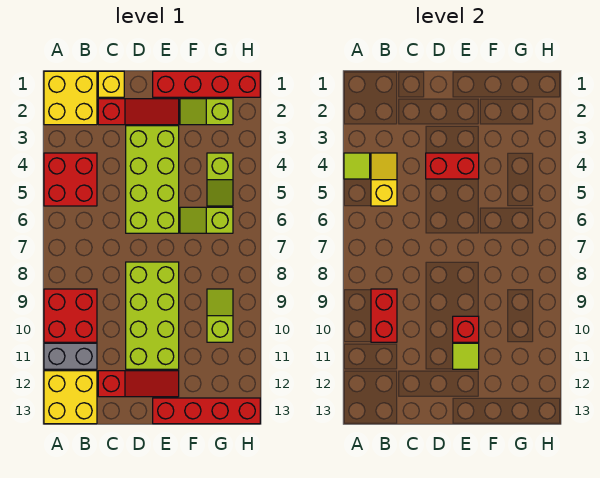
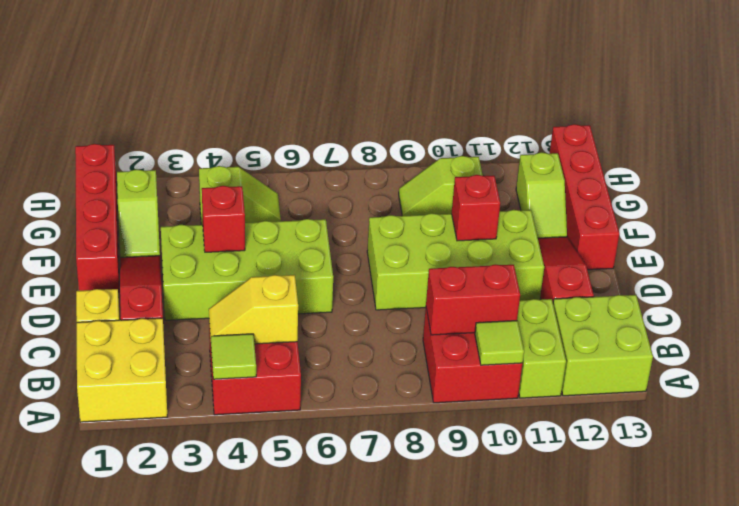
grey brick A11:B11 level 1 -> lime brick A11:B11 level 1
yellow brick A12:B13 level 1 -> lime brick A12:B13 level 1
red brick D4:E4 level 2 -> red brick E4 level 2
lime tile E11 level 2 -> lime tile A10 level 2
lime slope F6:G6 level 1 top G -> lime slope F12:G12 level 1 top G

